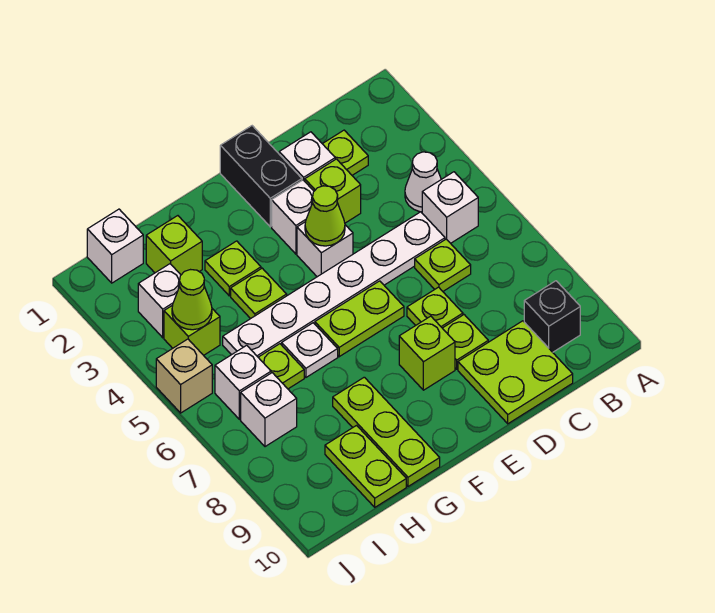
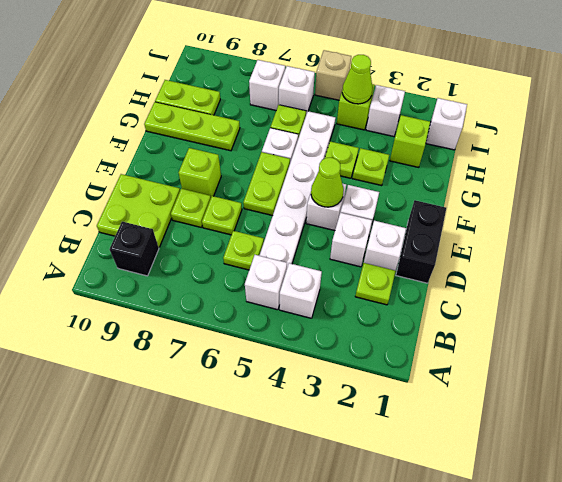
white cone B4 level 1 -> white brick B4 level 1
lime brick D3 level 1 -> white brick D3 level 1
black brick E1:E2 level 1 -> black brick D1:E1 level 1

